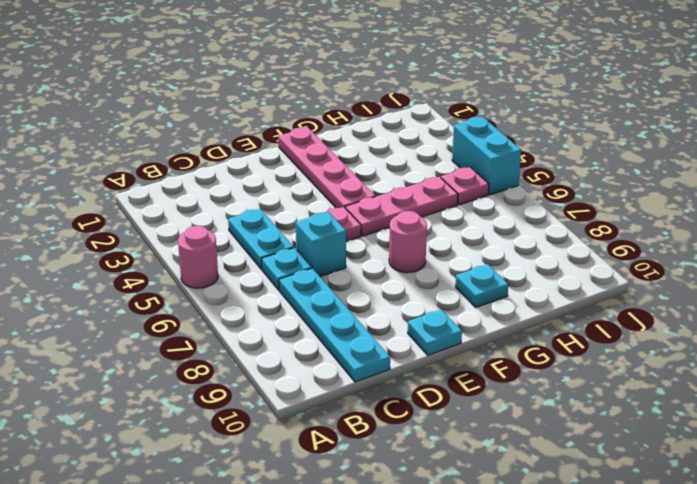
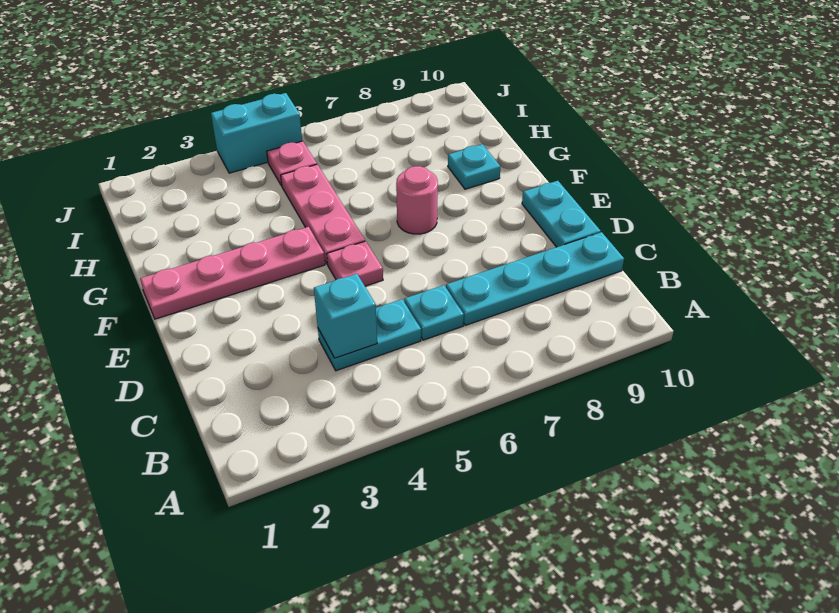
pink round brick A5 level 1 -> none
cyan brick D6 level 1 -> cyan brick C4 level 2
cyan plate E10 level 1 -> cyan plate D10:E10 level 1

